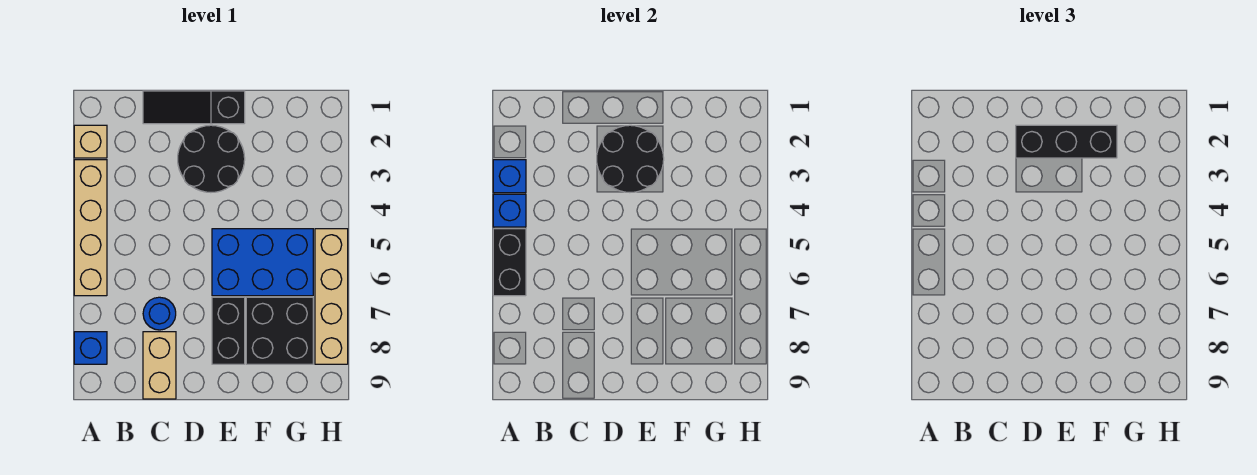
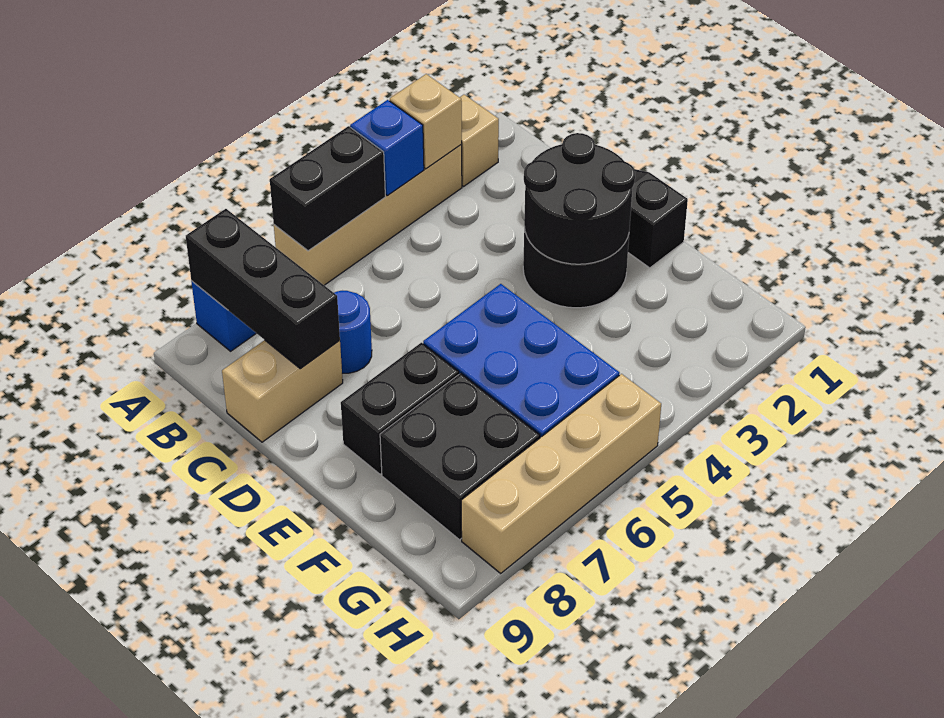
blue brick A3 level 2 -> tan brick A3 level 2
black brick D2:F2 level 3 -> black brick A8:C8 level 2

